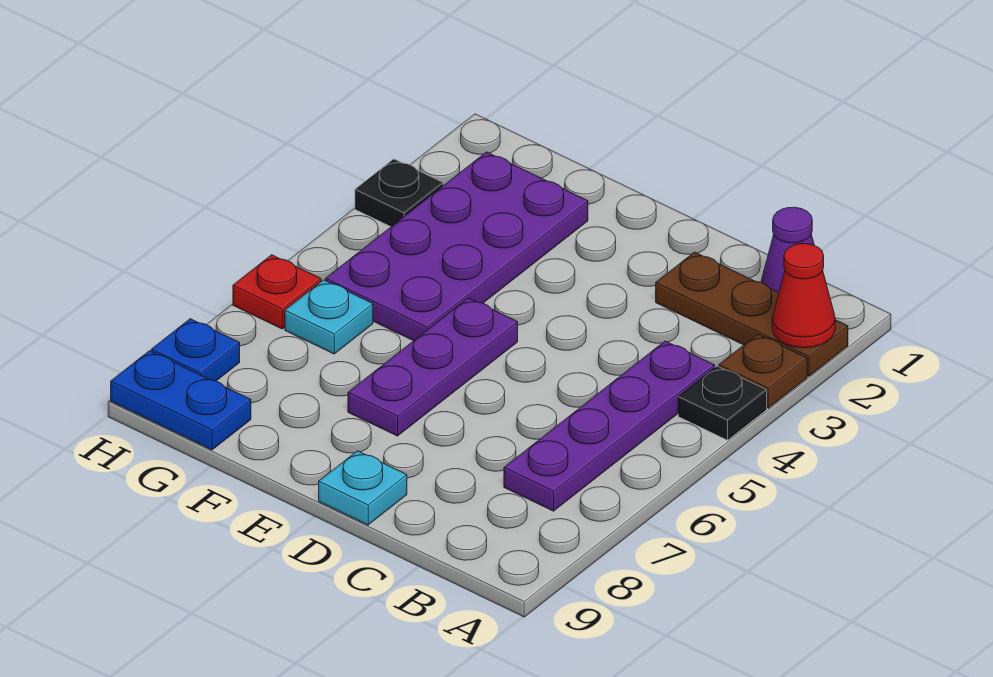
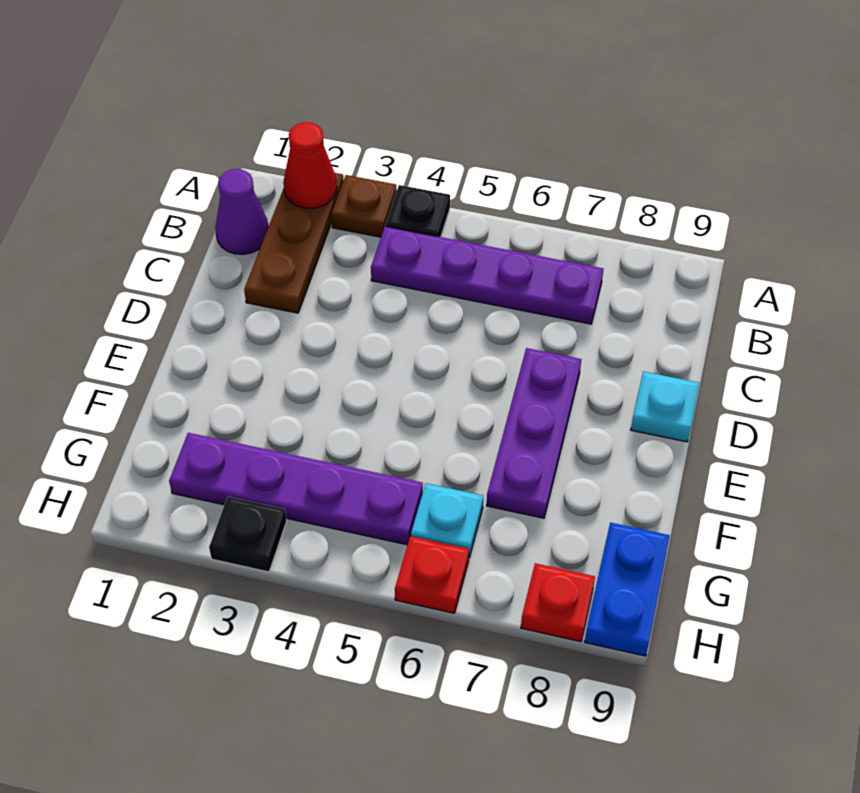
purple plate E5:E7 level 1 -> purple plate D7:F7 level 1
purple plate F2:G5 level 1 -> purple plate G2:G5 level 1
blue plate H8 level 1 -> red plate H8 level 1

